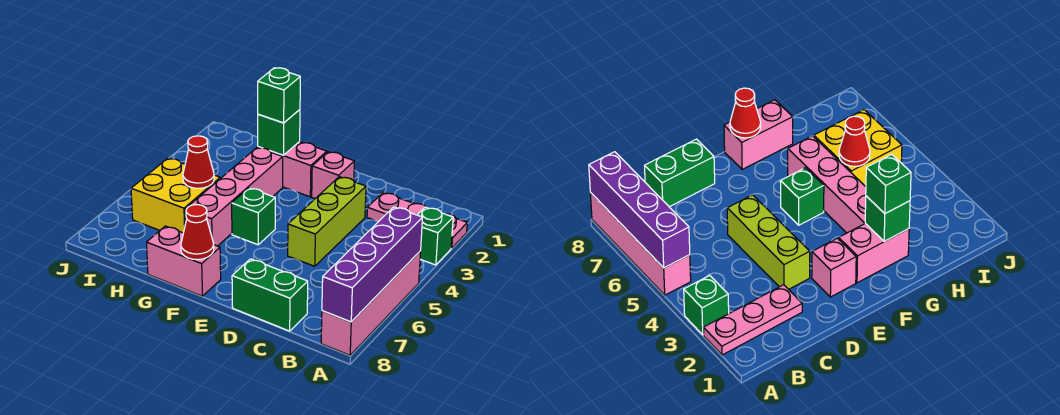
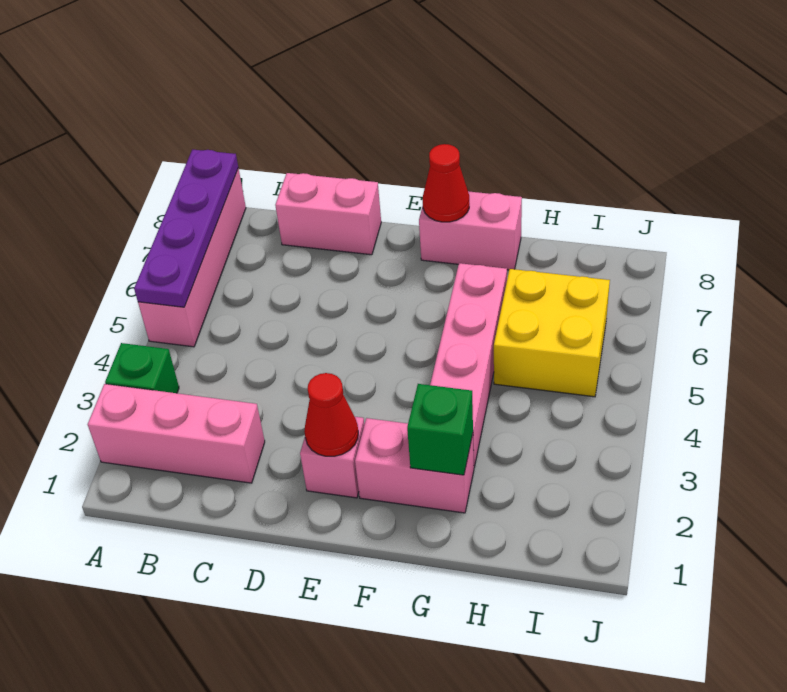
pink plate A2:C2 level 1 -> pink brick A2:C2 level 1
purple brick A5:A8 level 2 -> purple plate A5:A8 level 2
green brick C8:D8 level 1 -> pink brick C8:D8 level 1
lime brick D3:D5 level 1 -> none
green brick F5 level 1 -> none
green brick G2 level 3 -> none
red cone H5 level 2 -> red cone E2 level 2

